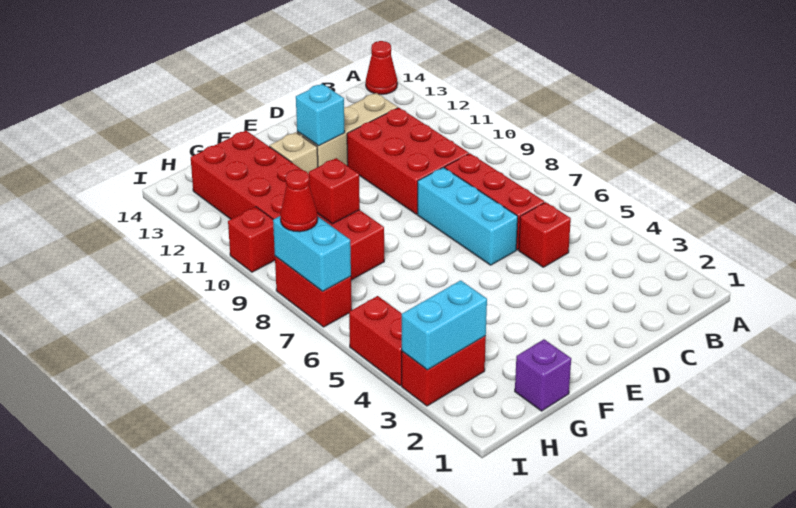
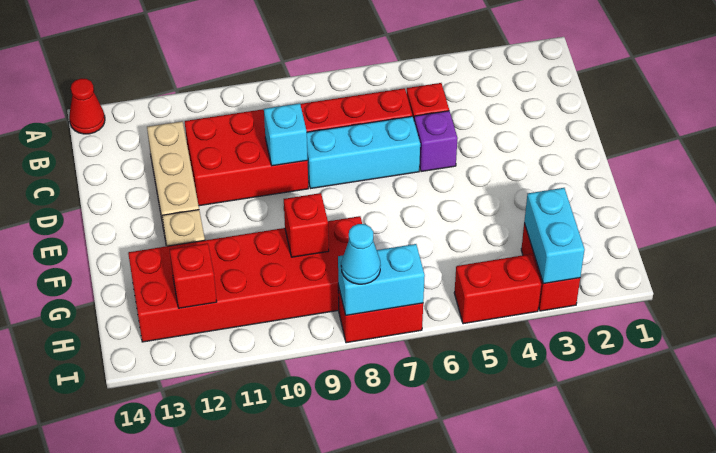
cyan brick E12 level 2 -> cyan brick D9 level 2
purple brick G1 level 1 -> purple brick D5 level 1
red cone I8 level 3 -> cyan cone I8 level 3
red brick I10 level 1 -> red brick H12 level 2

